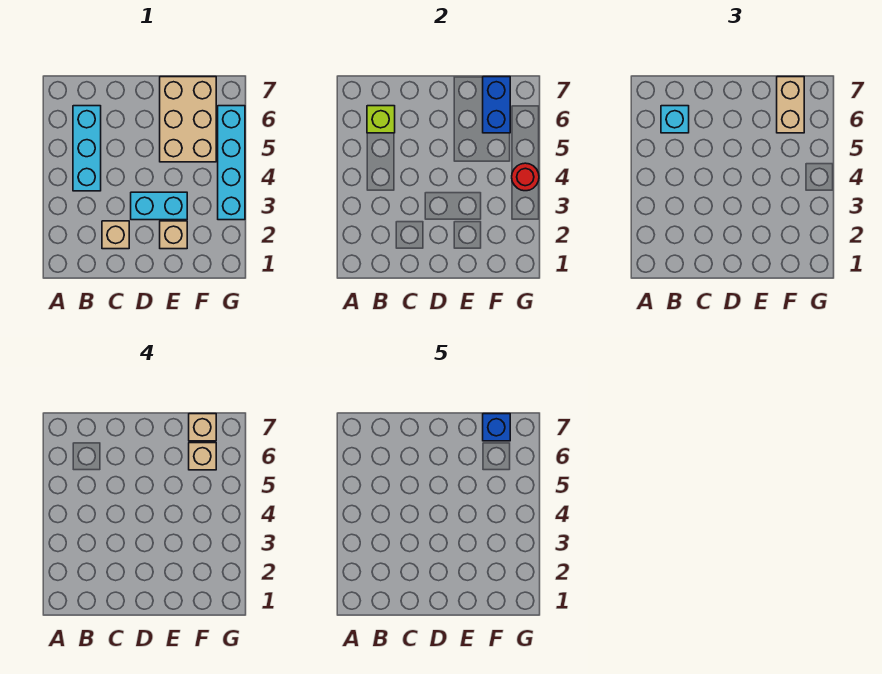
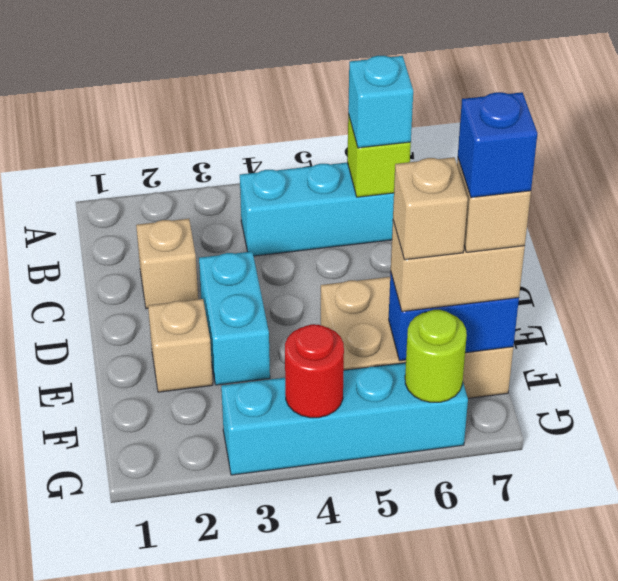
none -> lime round brick G6 level 2

